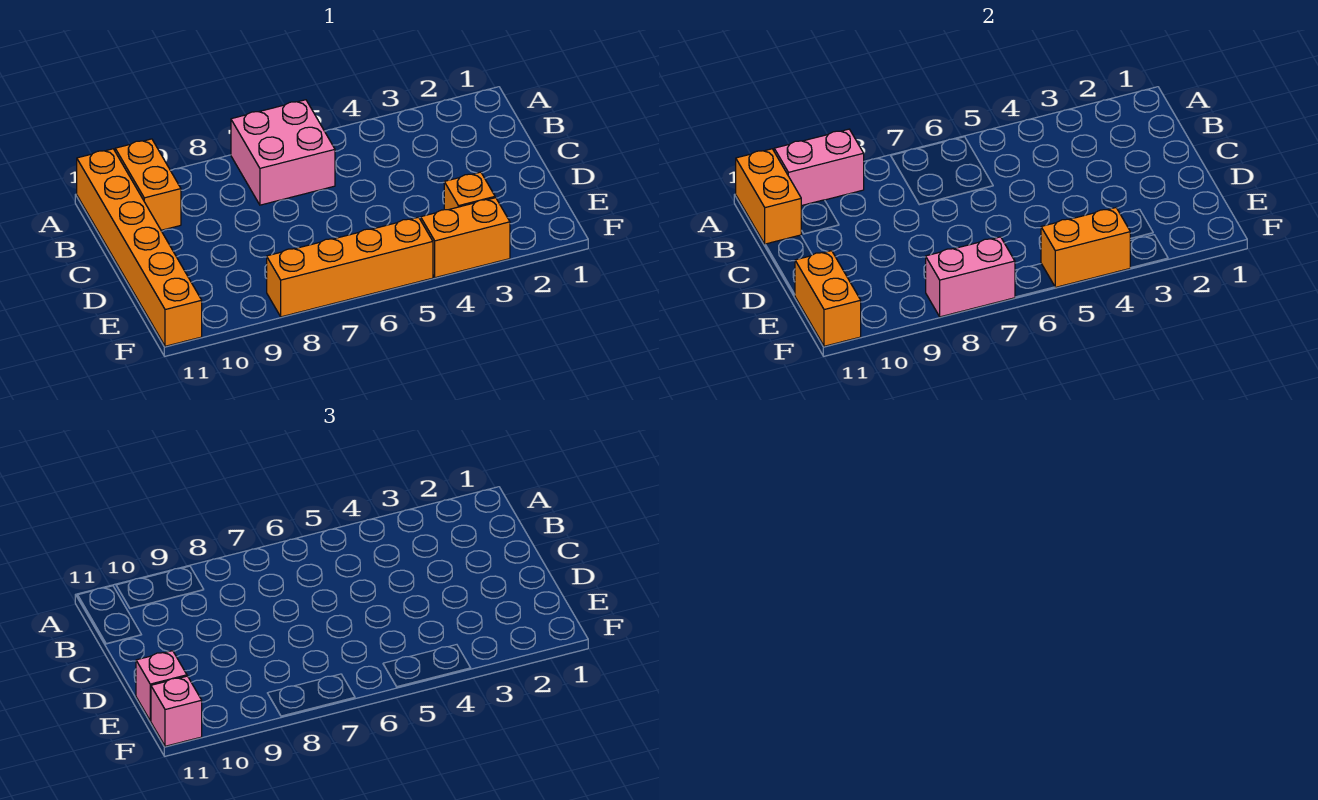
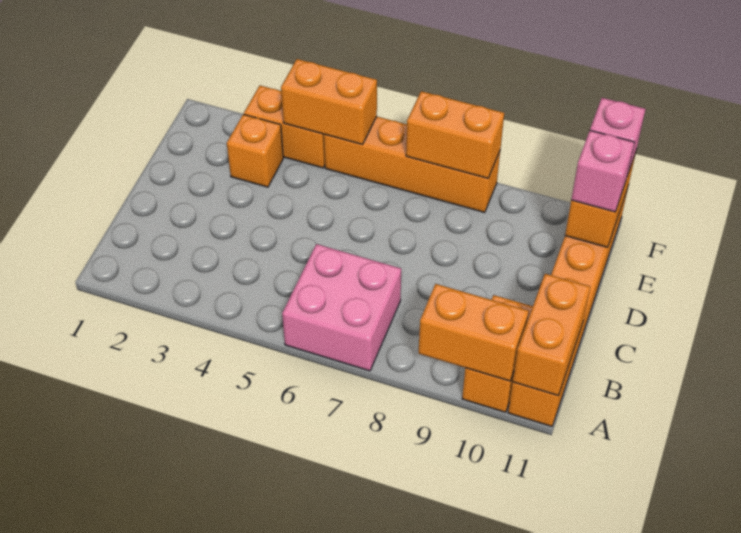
pink brick A9:A10 level 2 -> orange brick A9:A10 level 2
pink brick F7:F8 level 2 -> orange brick F7:F8 level 2

